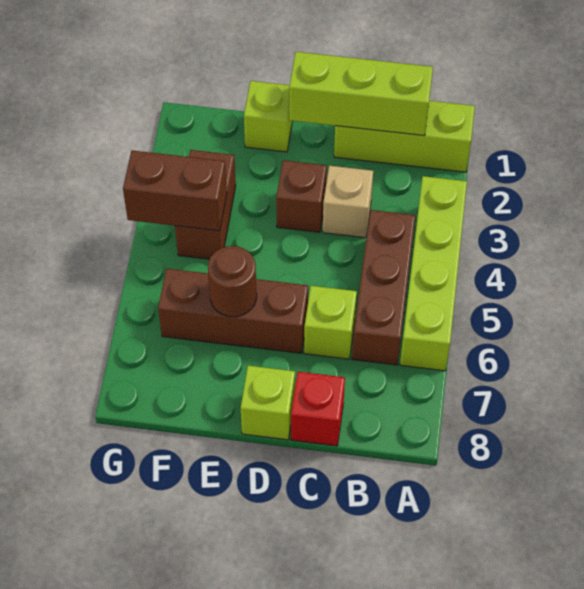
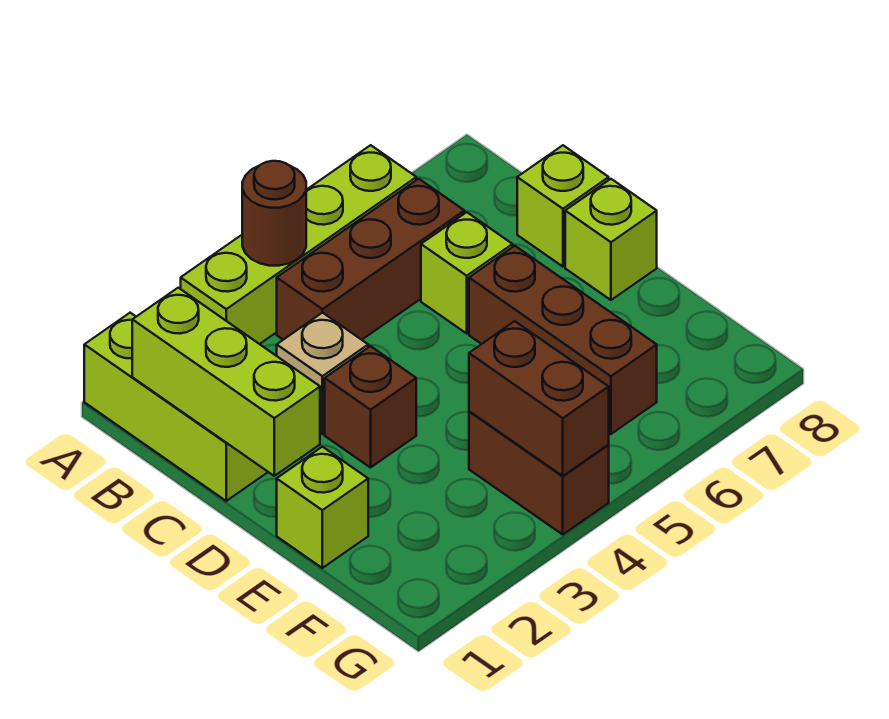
red brick C8 level 1 -> lime brick C8 level 1
brown round brick E6 level 2 -> brown round brick A4 level 2
brown brick F3:F4 level 1 -> brown brick F4:G4 level 1

